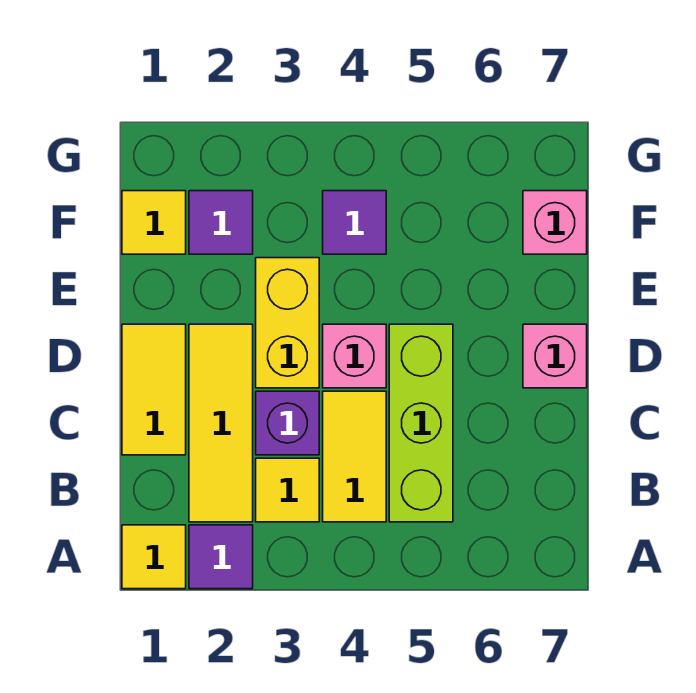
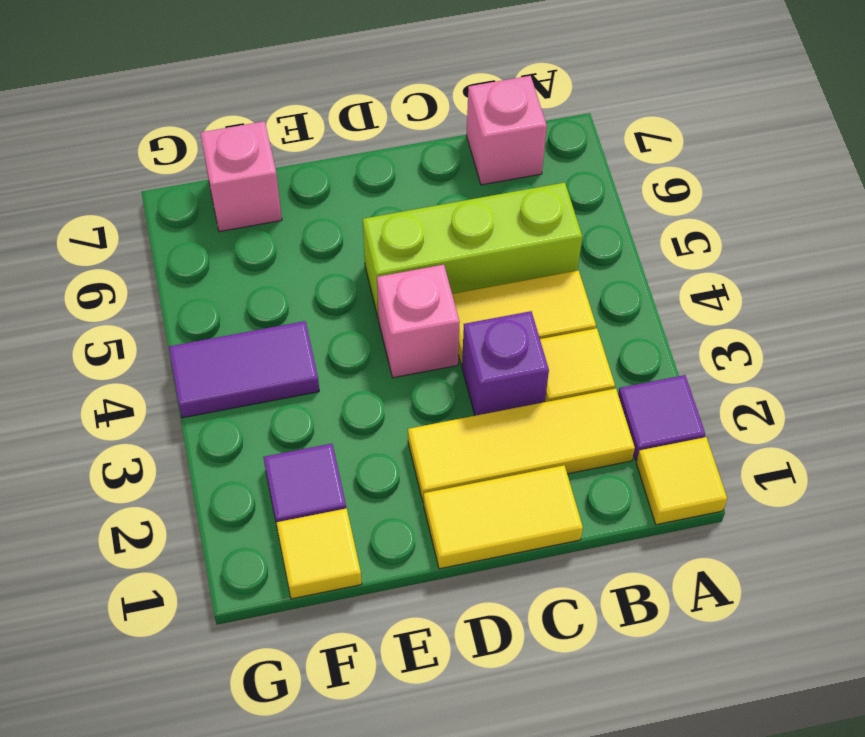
yellow brick D3:E3 level 1 -> none
pink brick D7 level 1 -> pink brick B7 level 1
purple tile F4 level 1 -> purple tile F4:G4 level 1

